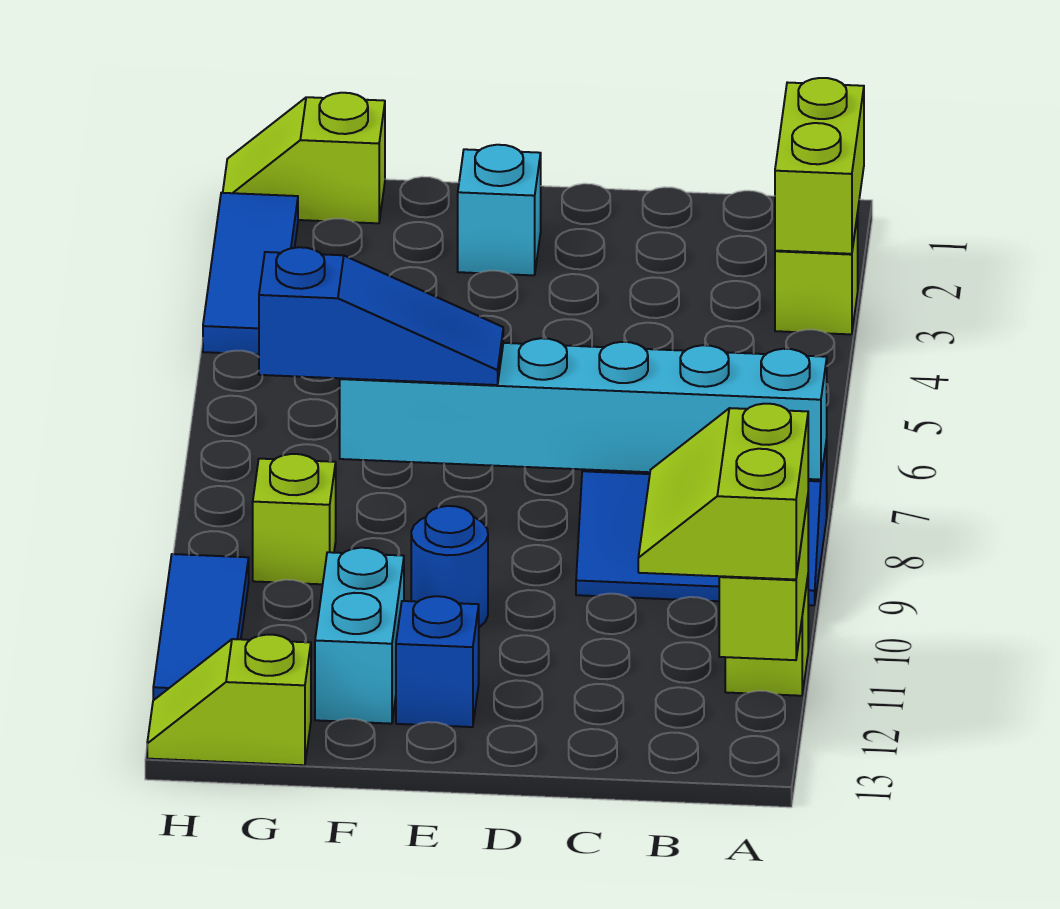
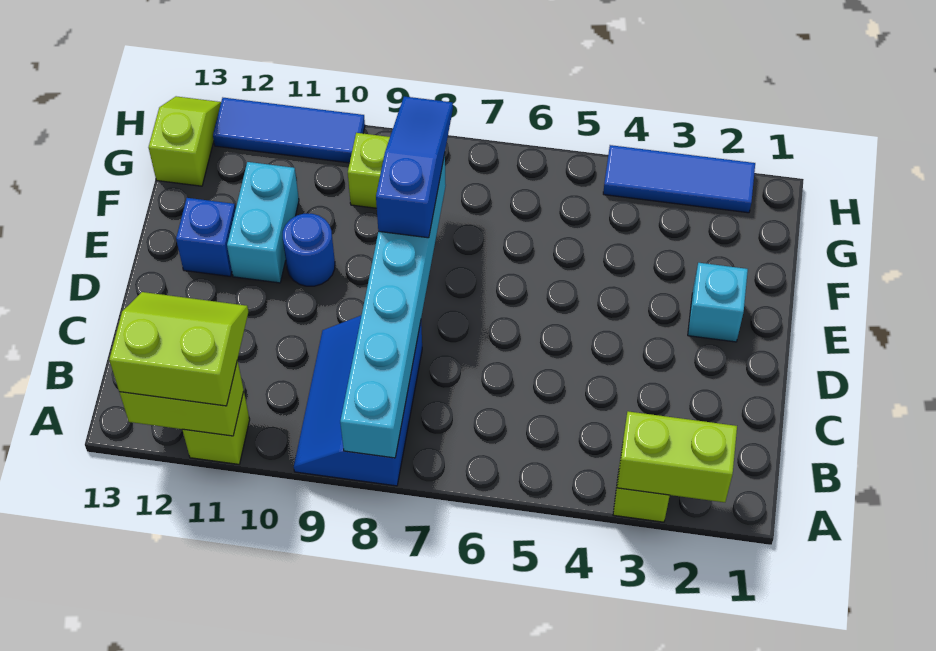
blue slope E8:G8 level 3 top G -> blue slope E8:G8 level 3 top E
cyan brick F11:F12 level 1 -> cyan brick E11:F11 level 1
lime slope G1:H1 level 1 top G -> none

